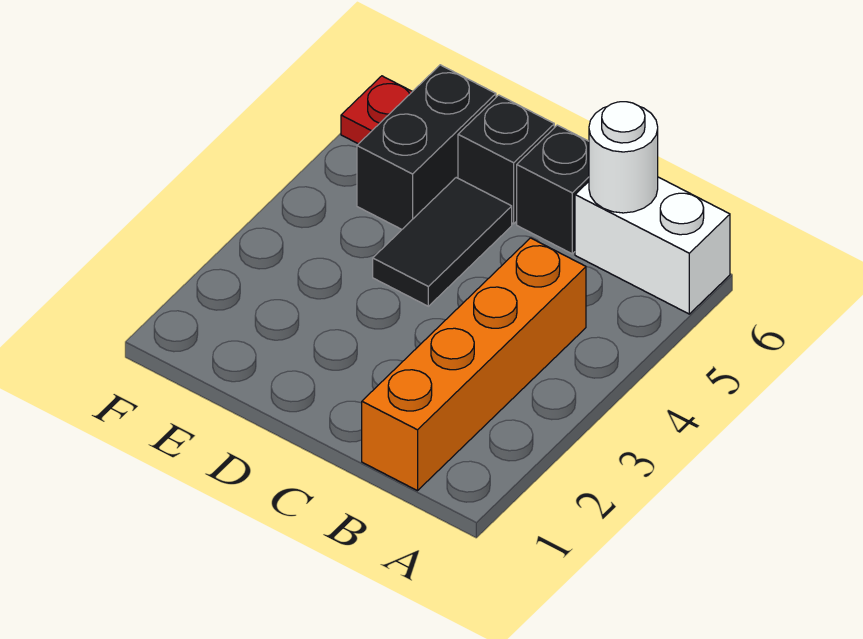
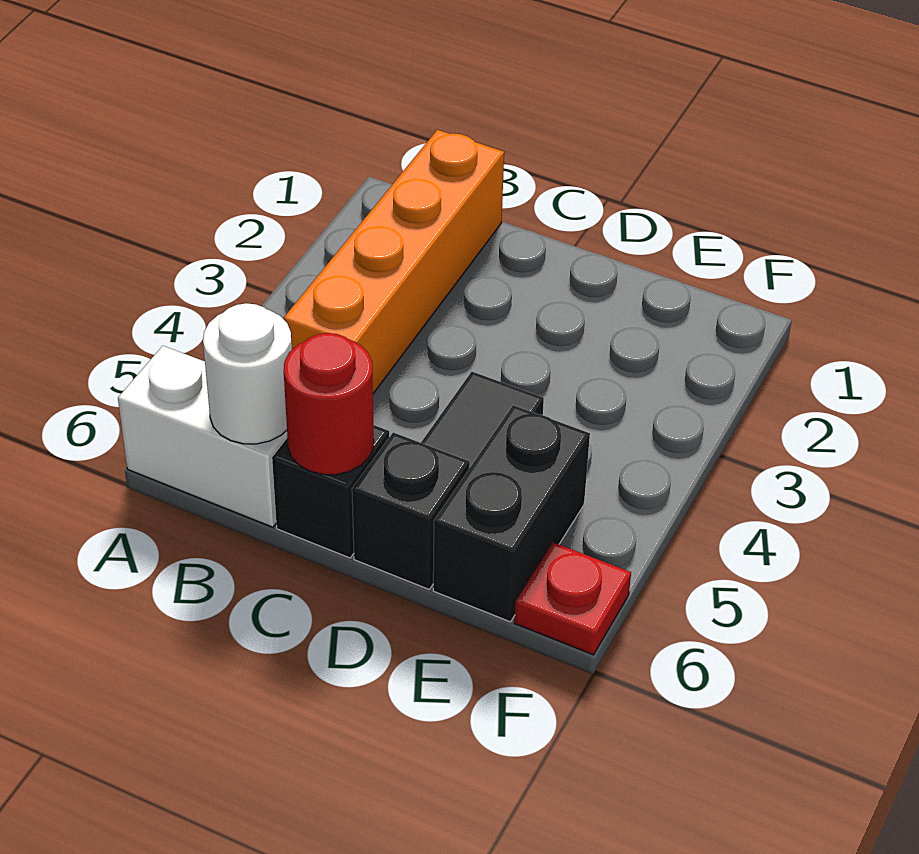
none -> red round brick C6 level 2

